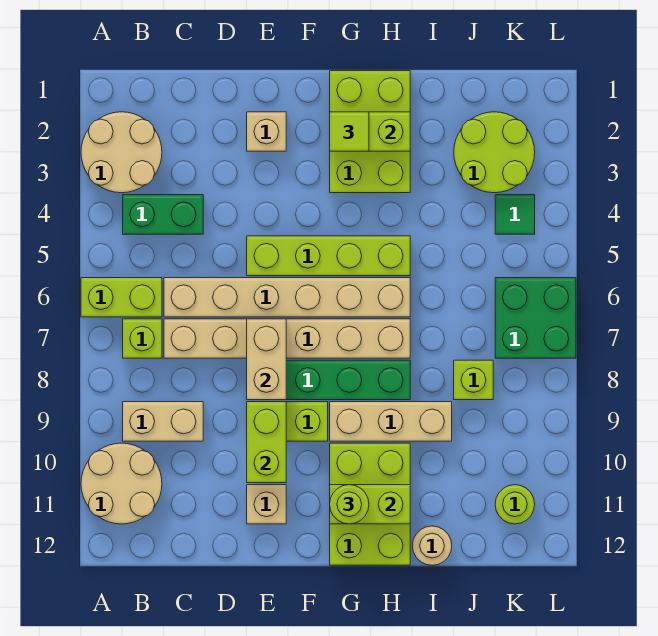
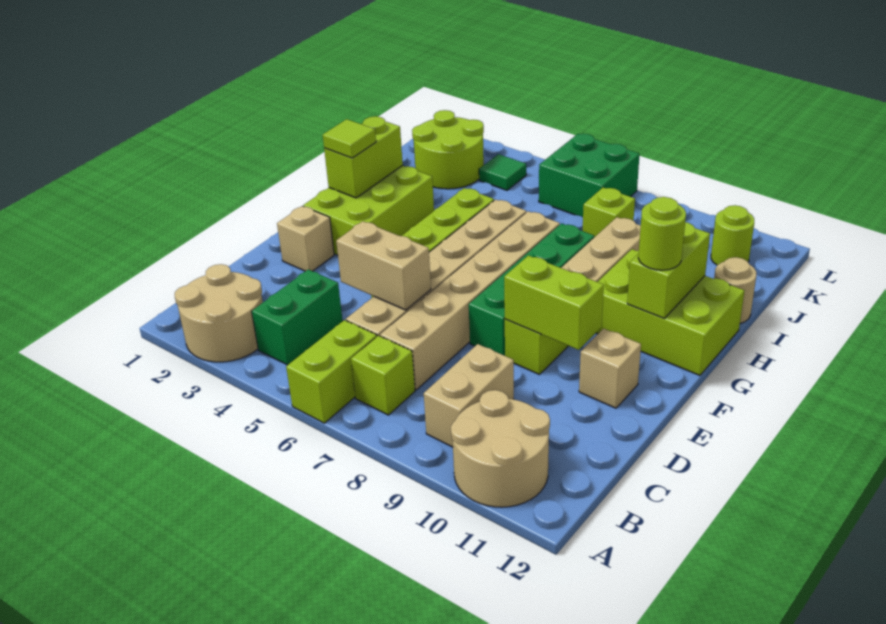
tan brick E7:E8 level 2 -> tan brick D5:D6 level 2
lime brick G1:H3 level 1 -> lime brick F2:H3 level 1

